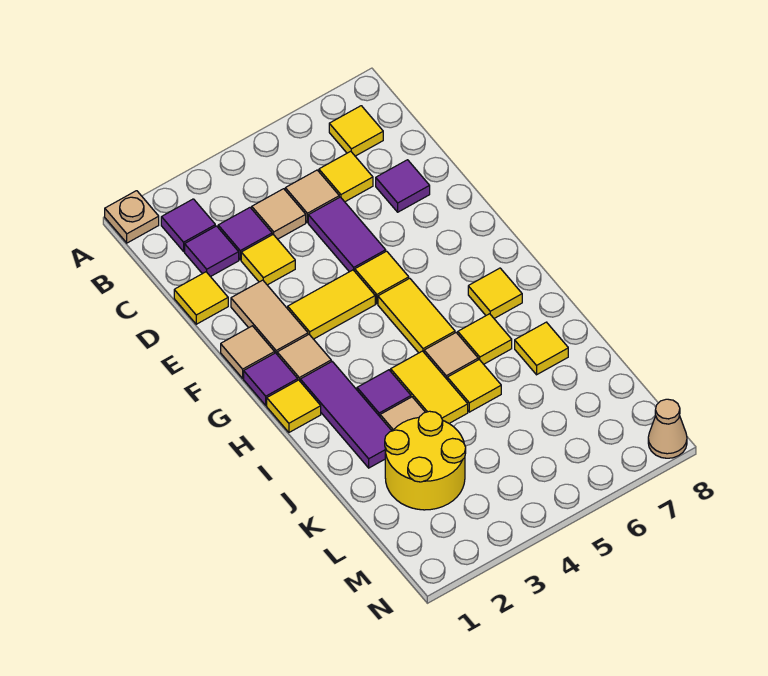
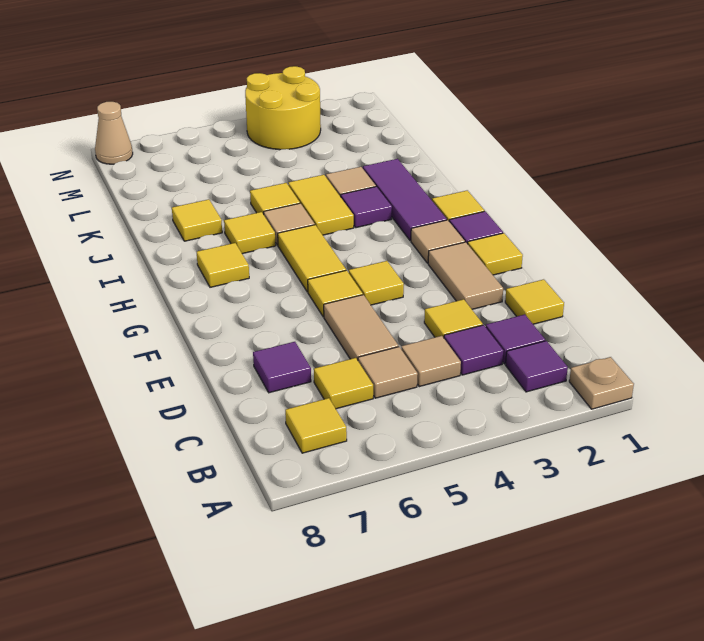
purple tile D5:E5 level 1 -> tan tile D5:E5 level 1
tan tile F1 level 1 -> yellow tile F1 level 1
yellow tile F3:F4 level 1 -> yellow tile F4 level 1
yellow round brick K2:L3 level 1 -> yellow round brick M3:N4 level 1

